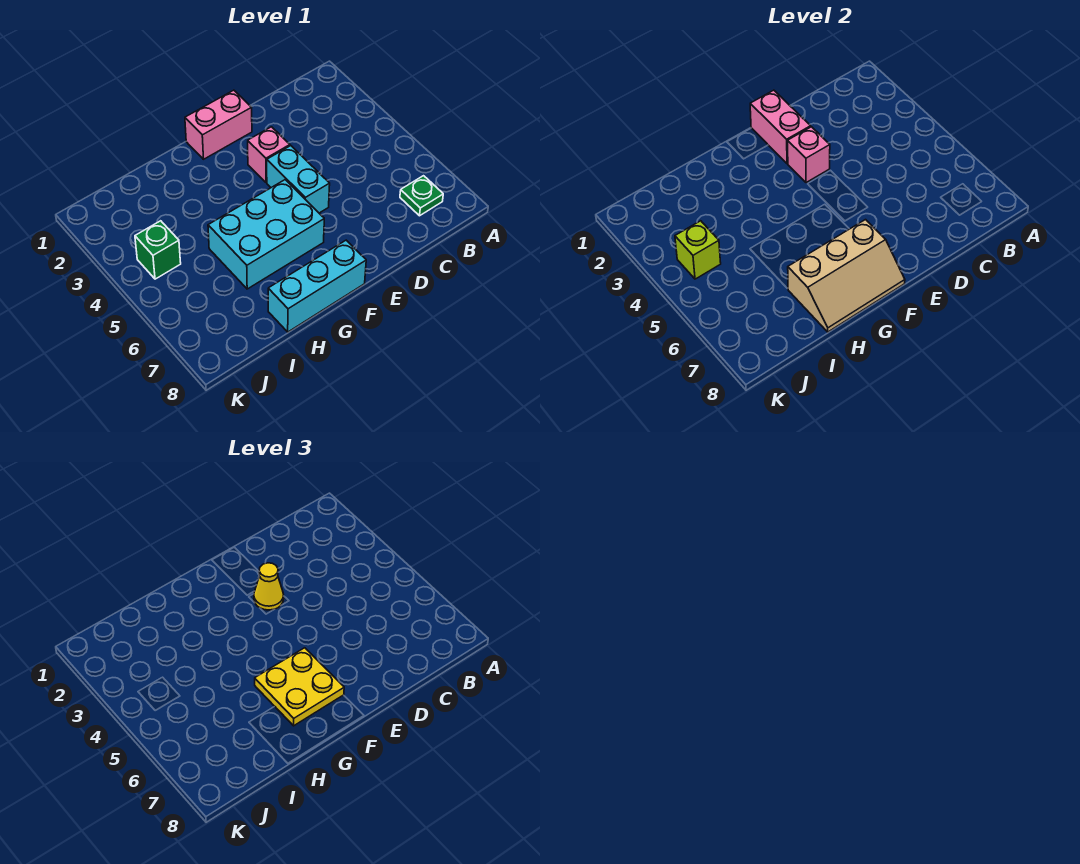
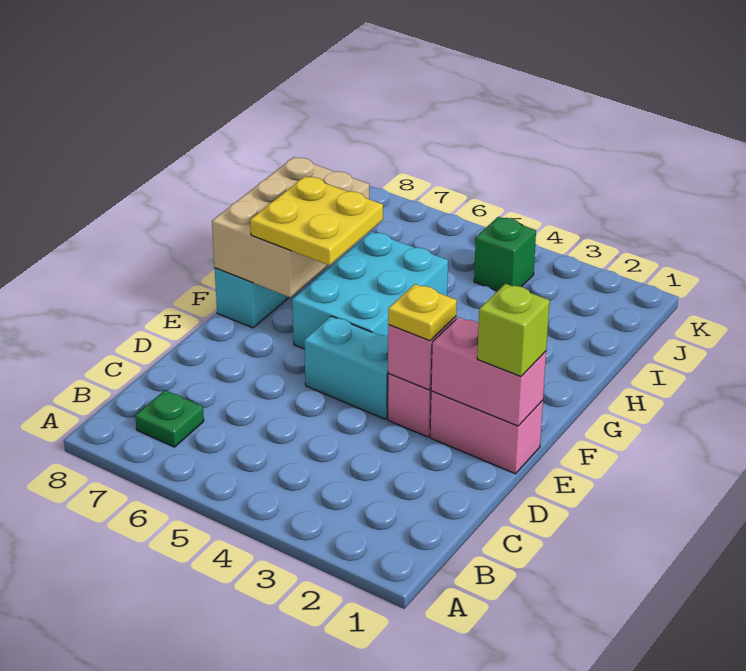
pink brick E1:F1 level 1 -> pink brick E1:E2 level 1
yellow cone E3 level 3 -> yellow plate E3 level 3
tan slope F7:H8 level 2 top 7 -> tan brick F7:H8 level 2
lime brick J4 level 2 -> lime brick E1 level 3

